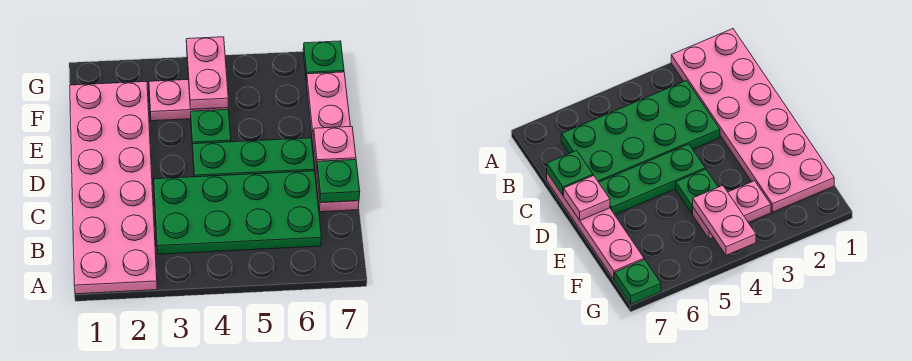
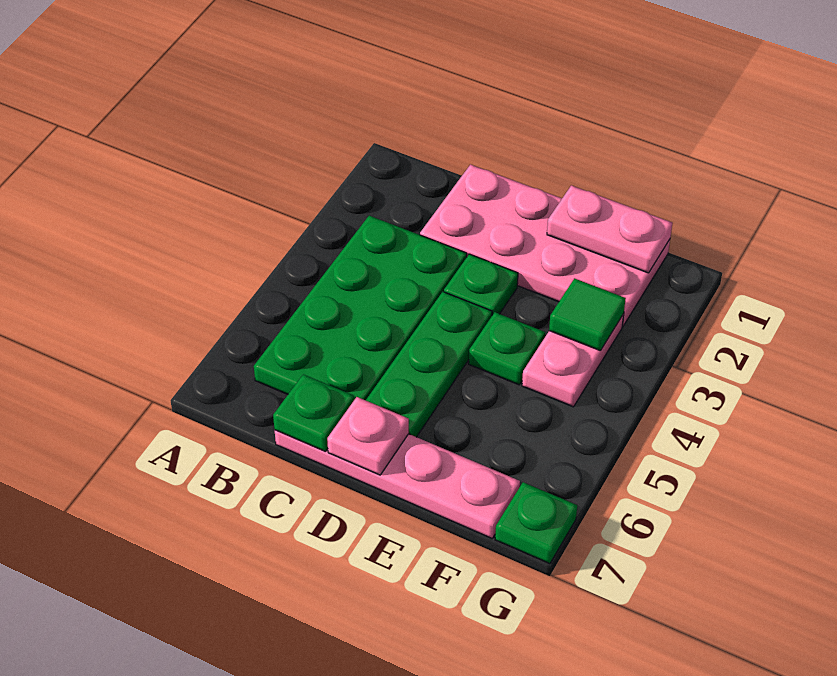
pink plate A1:F2 level 1 -> pink plate C1:F2 level 1
none -> green plate D3 level 1
none -> green tile F3 level 2
pink plate F4:G4 level 2 -> pink plate E1:F1 level 2

